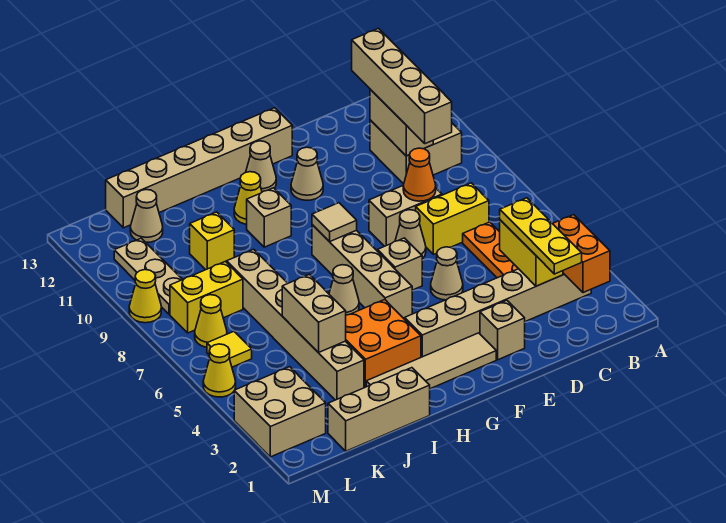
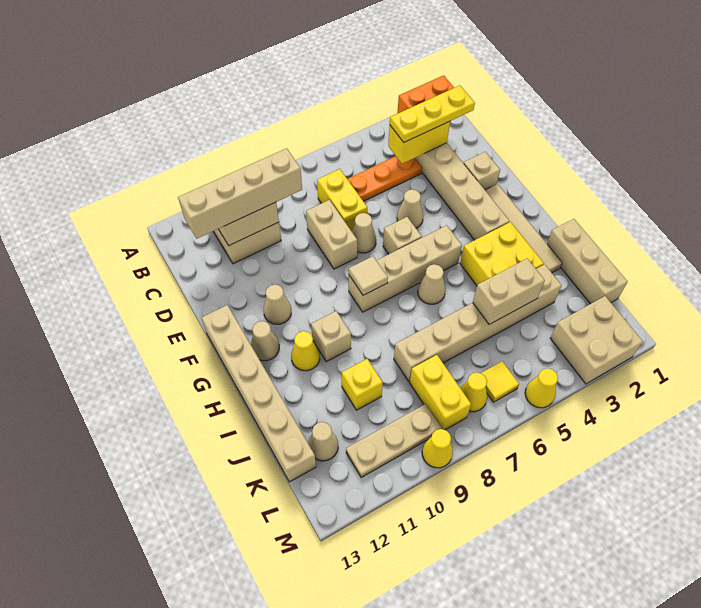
orange cone D8 level 2 -> none
orange brick H3:I4 level 1 -> yellow brick H3:I4 level 1

